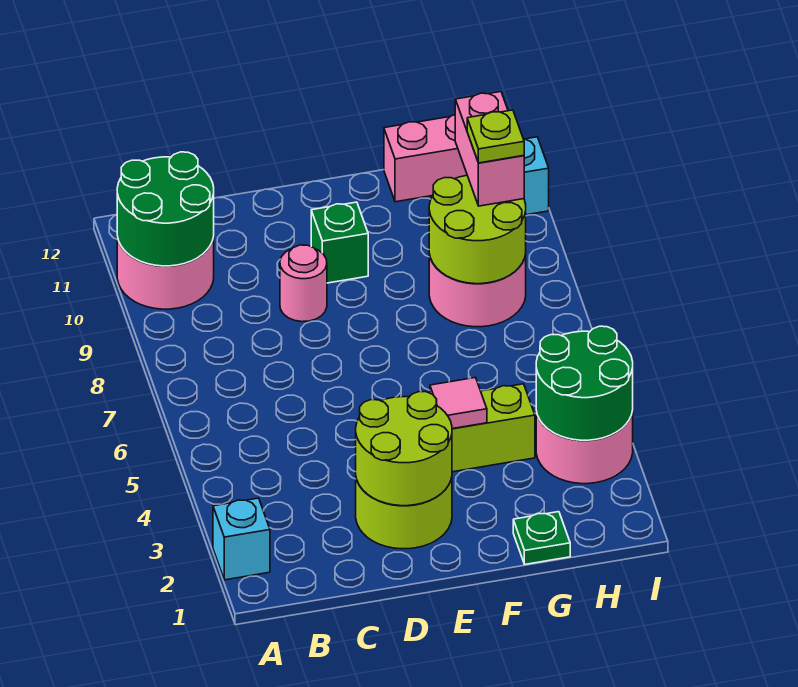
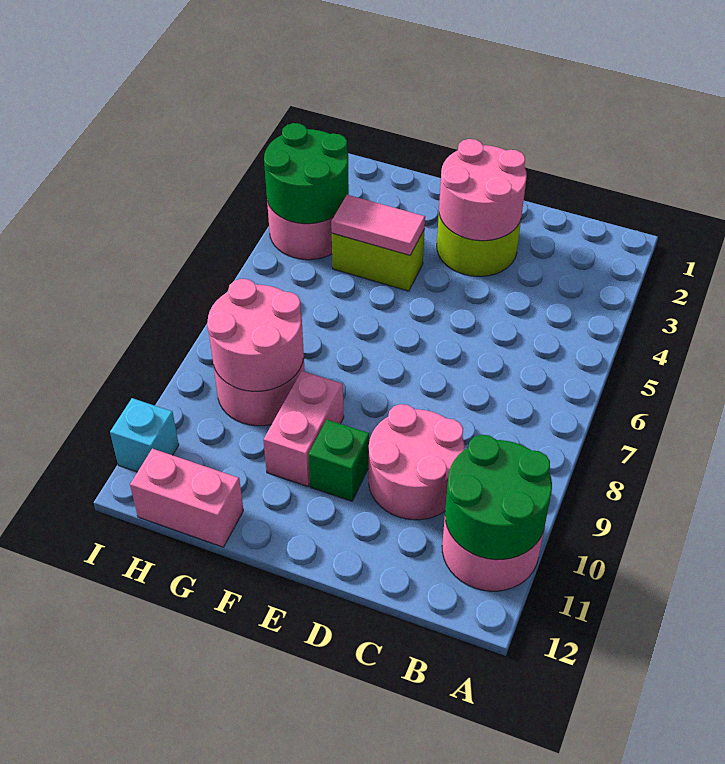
cyan brick A2 level 1 -> none
lime round brick D2:E3 level 2 -> pink round brick D2:E3 level 2
pink round brick D9 level 1 -> pink round brick C9:D10 level 1
pink tile F4 level 2 -> pink tile F4:G4 level 2
green plate G1 level 1 -> none
lime round brick G8:H9 level 2 -> pink round brick G8:H9 level 2
pink brick H9:H10 level 3 -> pink brick F9:F10 level 1
lime plate H9 level 4 -> none

